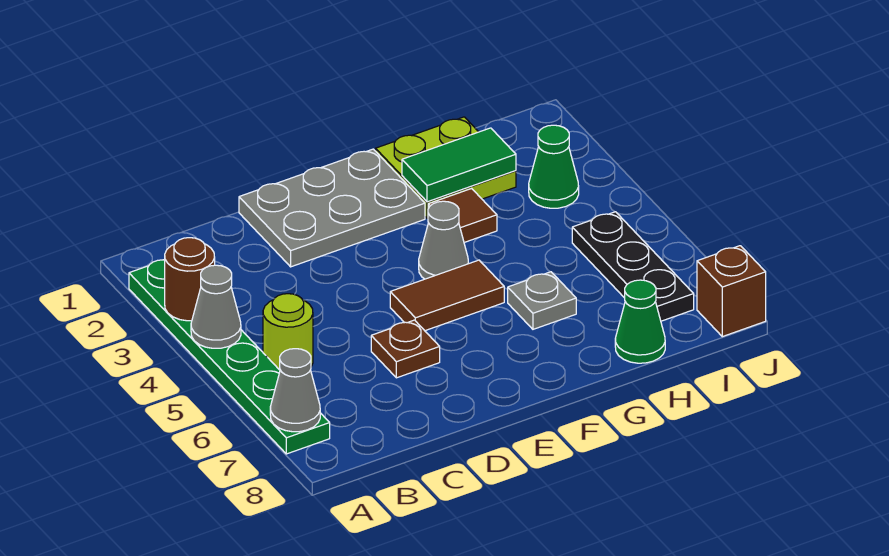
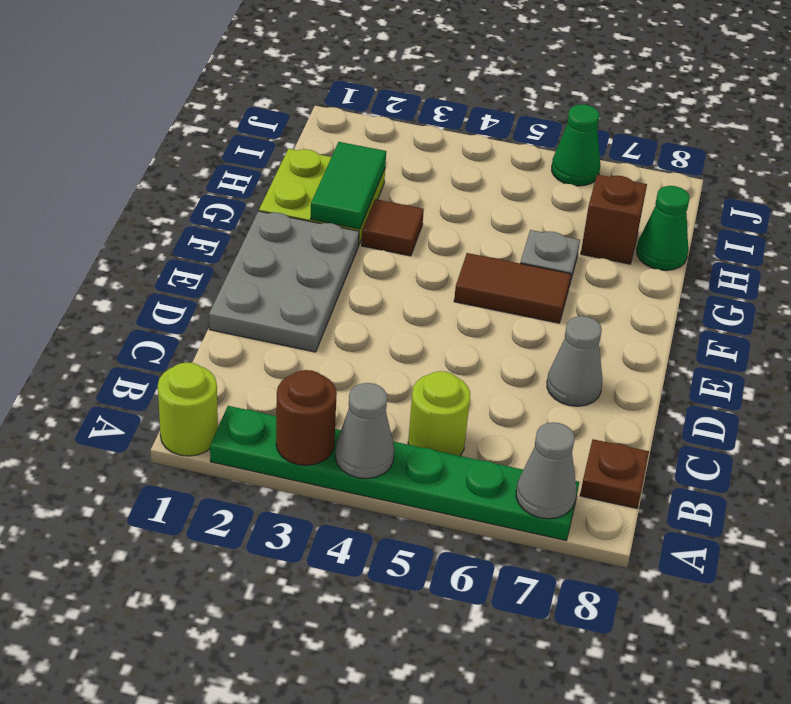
none -> lime round brick A1 level 1
brown plate D6 level 1 -> brown plate B8 level 1
brown tile E5:F5 level 1 -> brown tile F5:F6 level 1
grey cone F4 level 1 -> grey cone D7 level 1
green cone I3 level 1 -> green cone J6 level 1
black plate I5:I7 level 1 -> none
brown brick J8 level 1 -> brown brick H7 level 1

